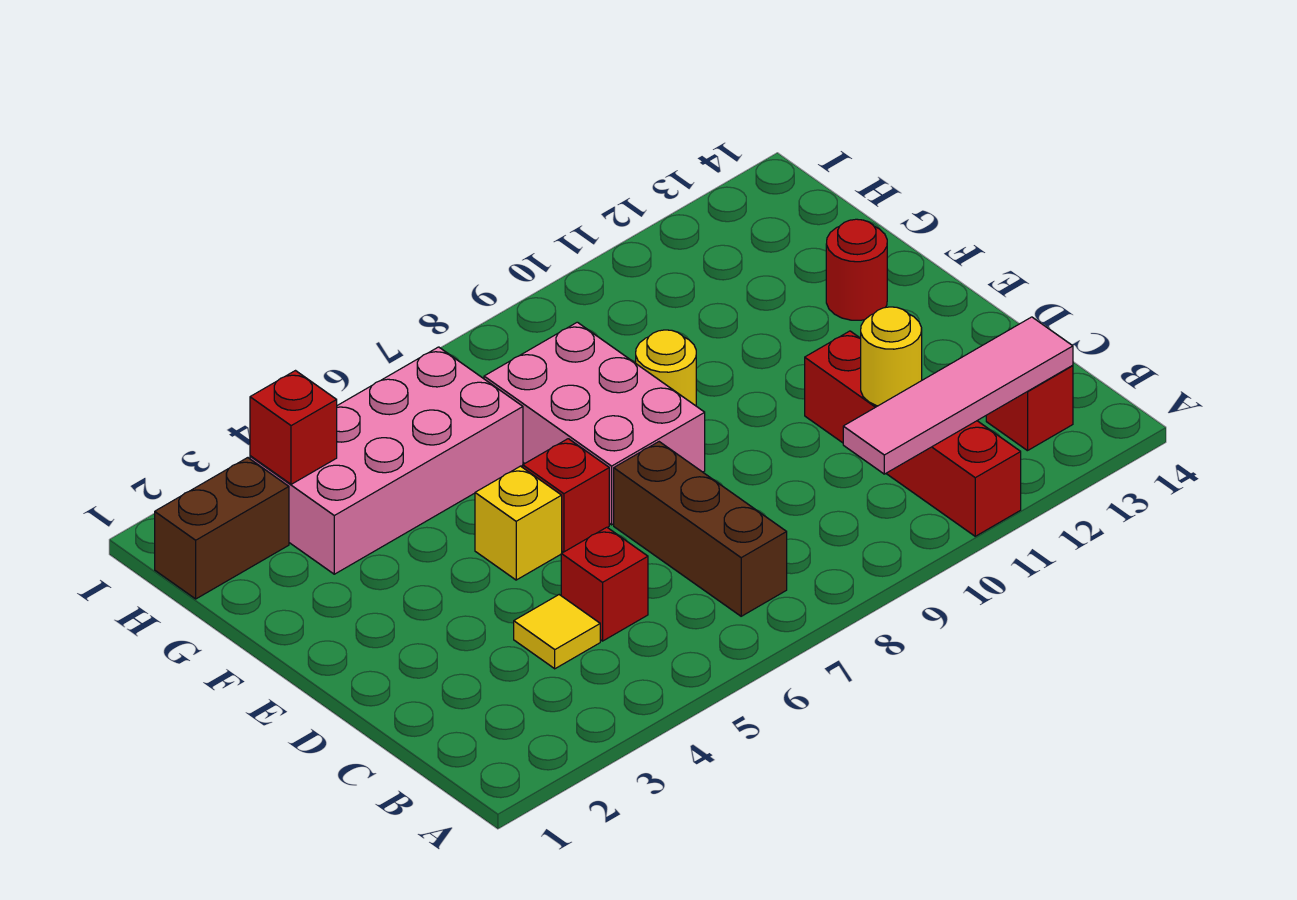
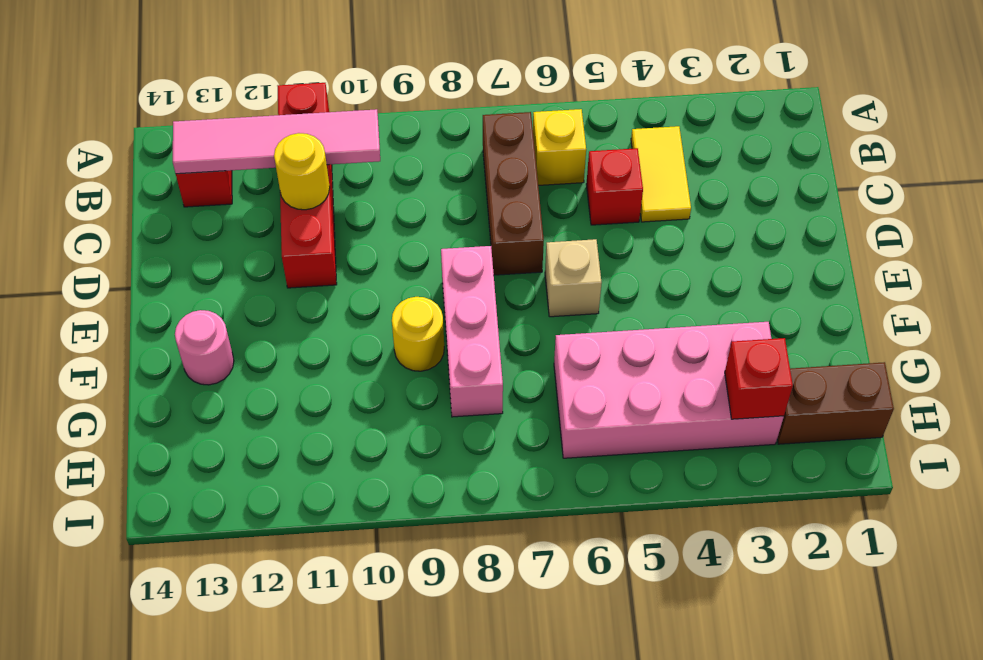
yellow tile C4 level 1 -> yellow tile B4:C4 level 1
yellow brick E5 level 1 -> yellow brick B6 level 1
red brick E6 level 1 -> tan brick E6 level 1
pink brick E7:G8 level 1 -> pink brick E8:G8 level 1
red round brick F13 level 1 -> pink round brick F13 level 1

